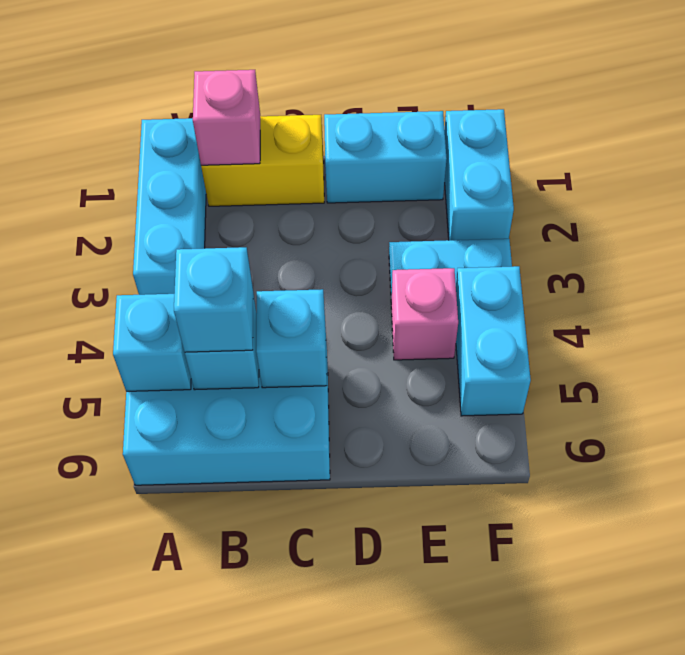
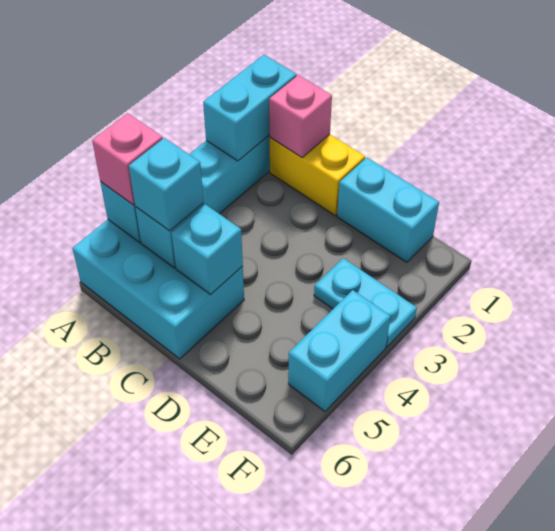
pink brick E4 level 1 -> pink brick A5 level 3
cyan brick F1:F2 level 1 -> cyan brick A1:A2 level 2

